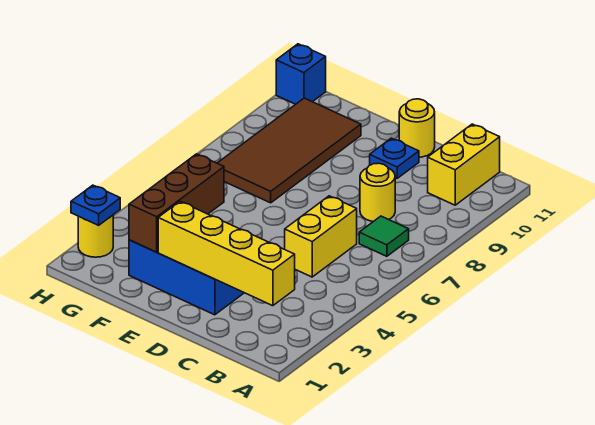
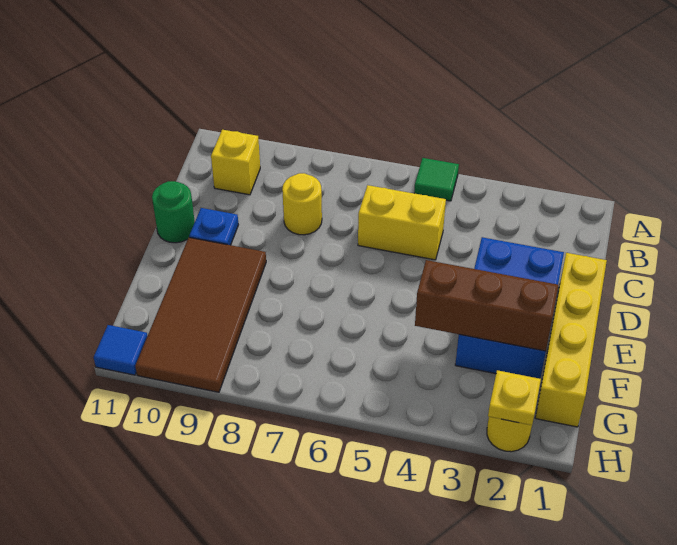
yellow brick B2:E2 level 2 -> yellow brick D1:G1 level 1
green tile B7 level 1 -> green tile A5 level 1
yellow brick B10:B11 level 1 -> yellow brick B10 level 1
yellow round brick D11 level 1 -> green round brick D11 level 1
brown tile F7:G10 level 1 -> brown tile E9:H10 level 1
blue plate H2 level 2 -> yellow plate H2 level 2
blue brick H11 level 1 -> blue tile H11 level 1

